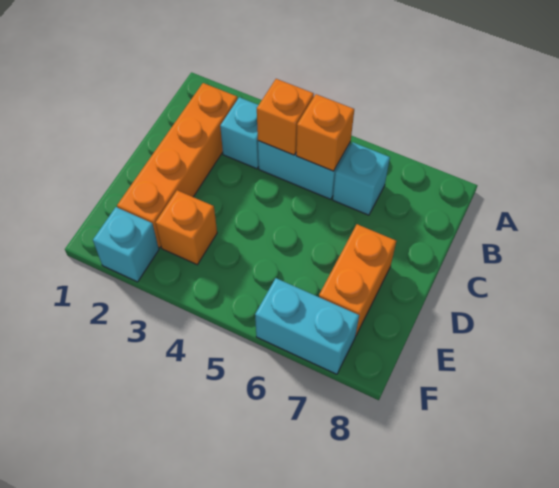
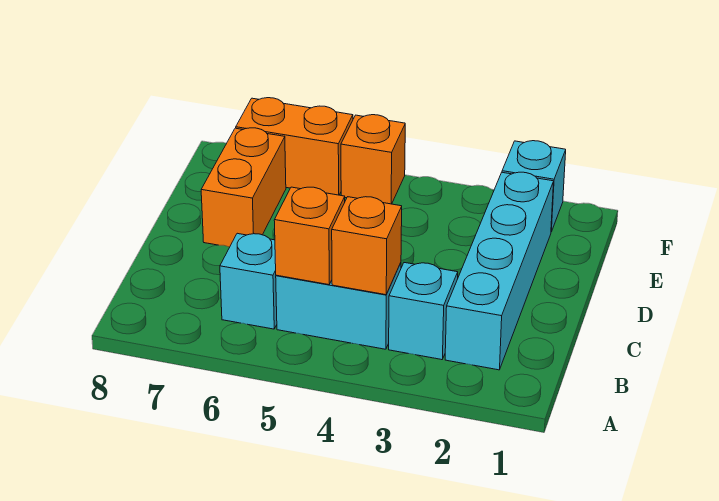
orange brick B2:E2 level 1 -> cyan brick B2:E2 level 1
orange brick E3 level 1 -> orange brick F5 level 1
cyan brick F6:F7 level 1 -> orange brick F6:F7 level 1

